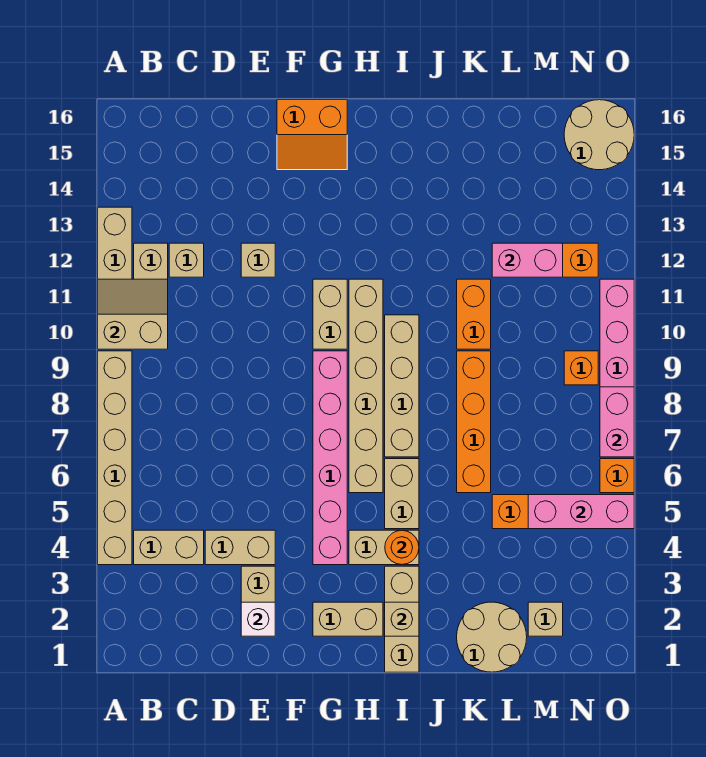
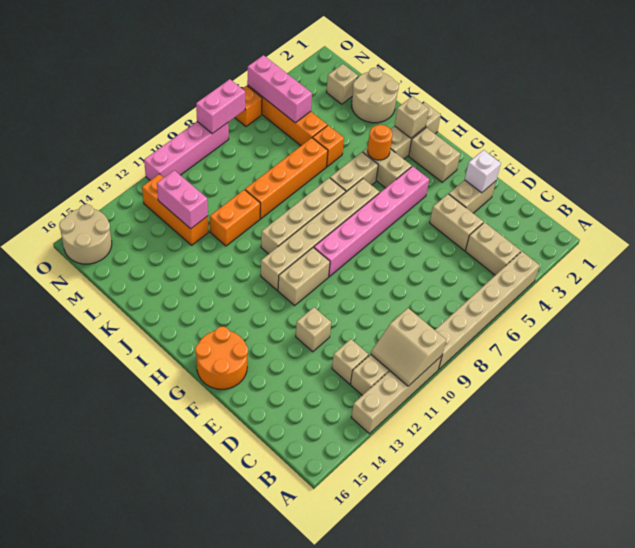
orange slope F15:G16 level 1 top 16 -> orange round brick F15:G16 level 1
orange brick N9 level 1 -> orange brick K5 level 1

